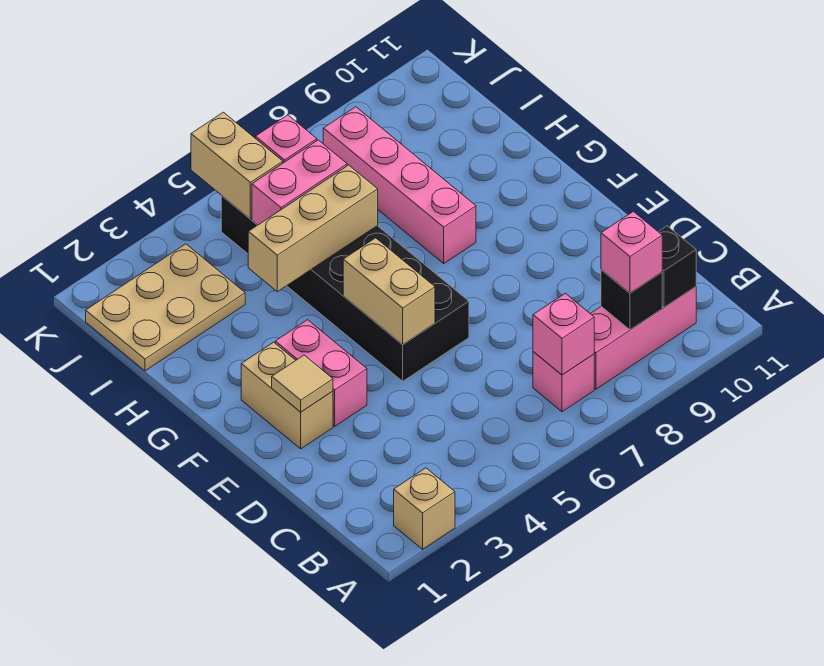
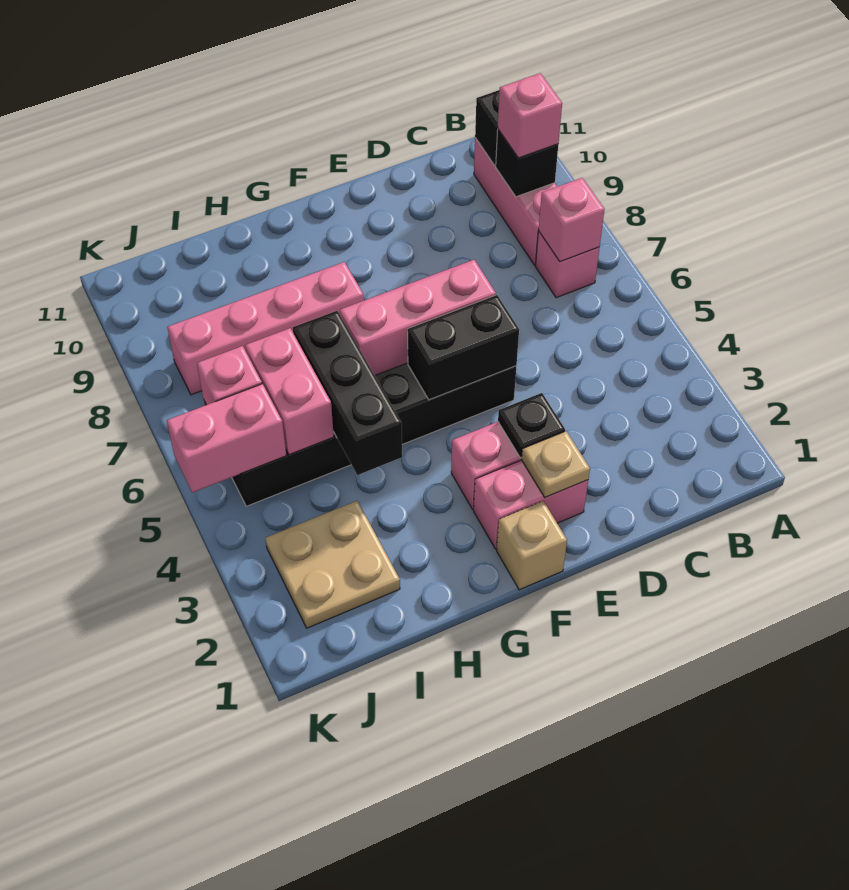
tan brick A2 level 1 -> tan brick F1 level 1
tan brick E2:F2 level 1 -> pink brick E2:F2 level 1
tan tile E2 level 2 -> tan plate E2 level 2
none -> black plate E3 level 2
tan brick E5:F5 level 2 -> black brick E5:F5 level 2
none -> pink brick E6:G6 level 2
tan brick H4:H6 level 2 -> black brick H4:H6 level 2
tan plate I1:J3 level 1 -> tan plate I2:J3 level 1
tan brick J5:K5 level 2 -> pink brick J5:K5 level 2

